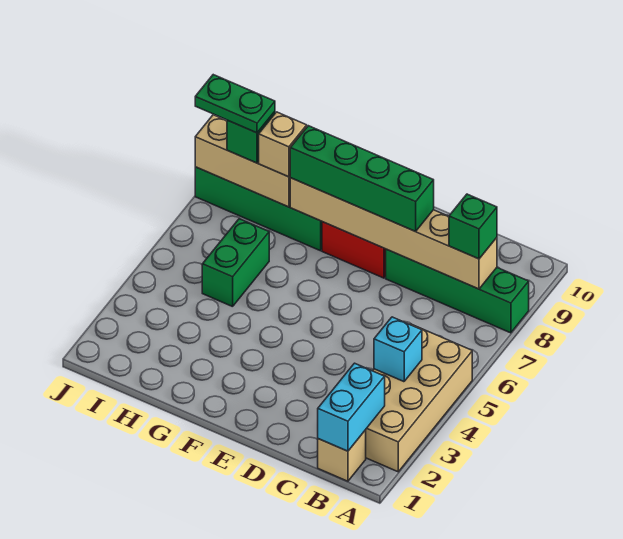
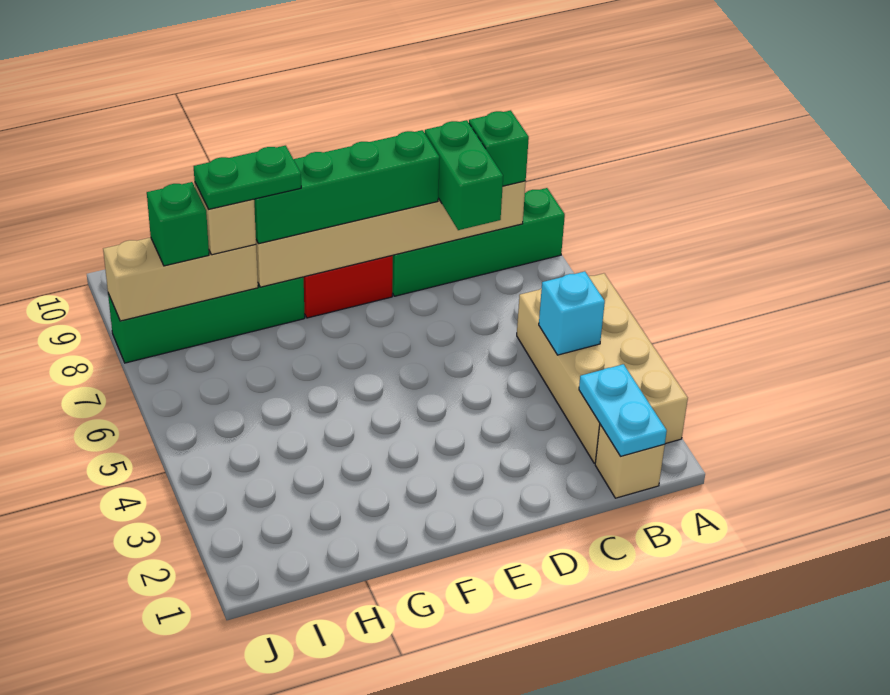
cyan brick B1:B2 level 2 -> cyan plate B1:B2 level 2
green brick H5:H6 level 1 -> green brick C7:C8 level 3
green plate I8:J8 level 4 -> green plate G8:H8 level 4

